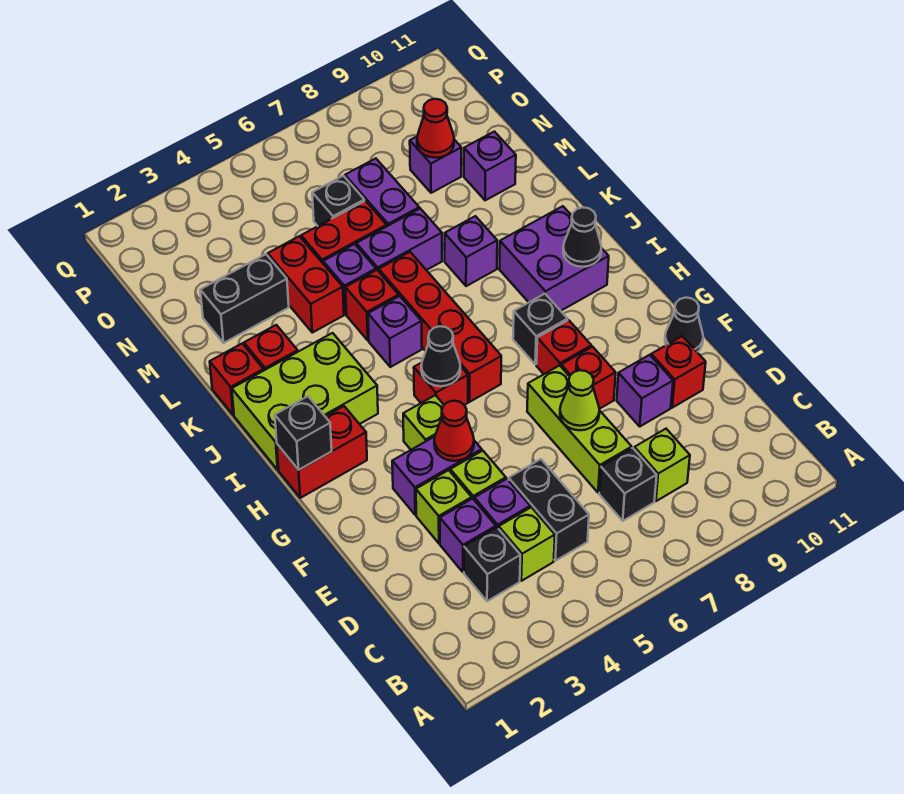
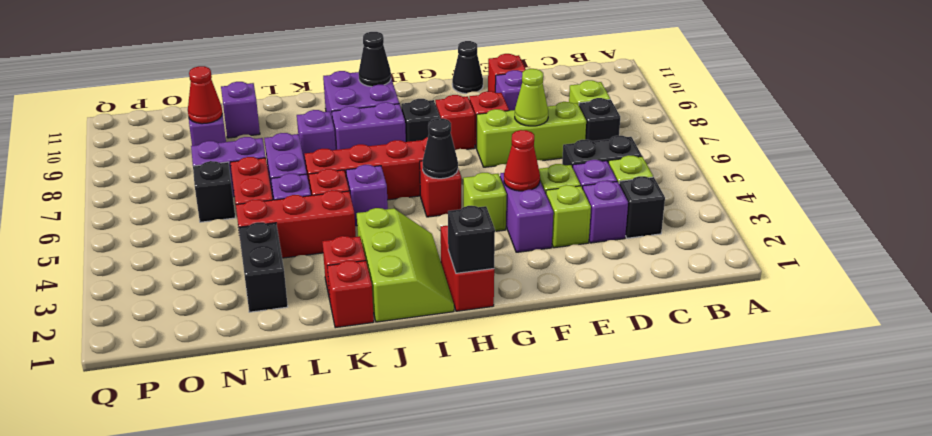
lime brick I1:J3 level 1 -> lime slope I1:J3 level 1 top J
none -> purple brick I8:J8 level 1
red brick L4:M4 level 1 -> red brick K4:M4 level 1

